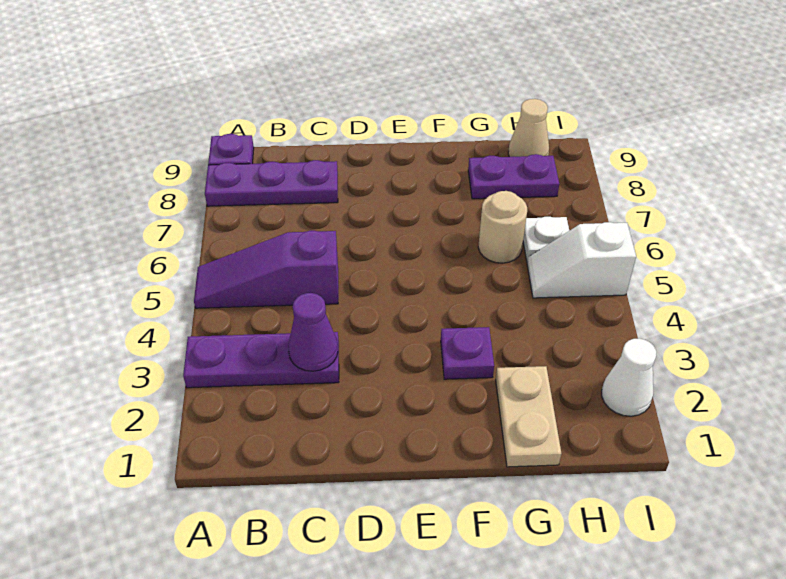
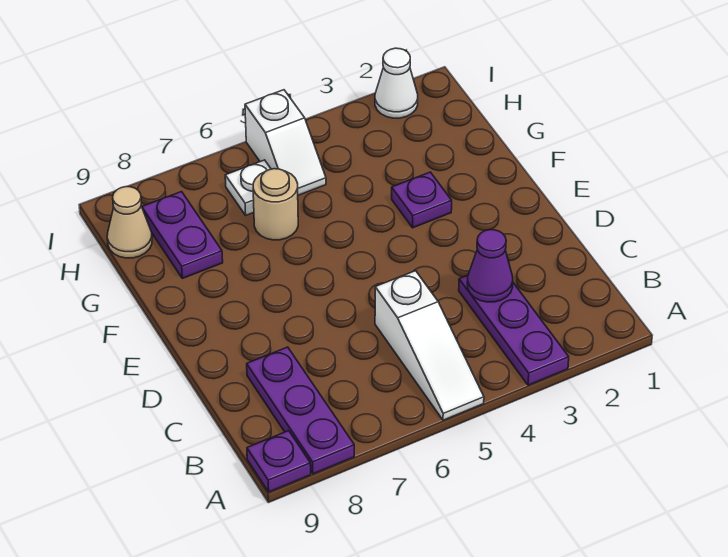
purple slope A5:C5 level 1 top C -> white slope A5:C5 level 1 top C
tan plate G1:G2 level 1 -> none

